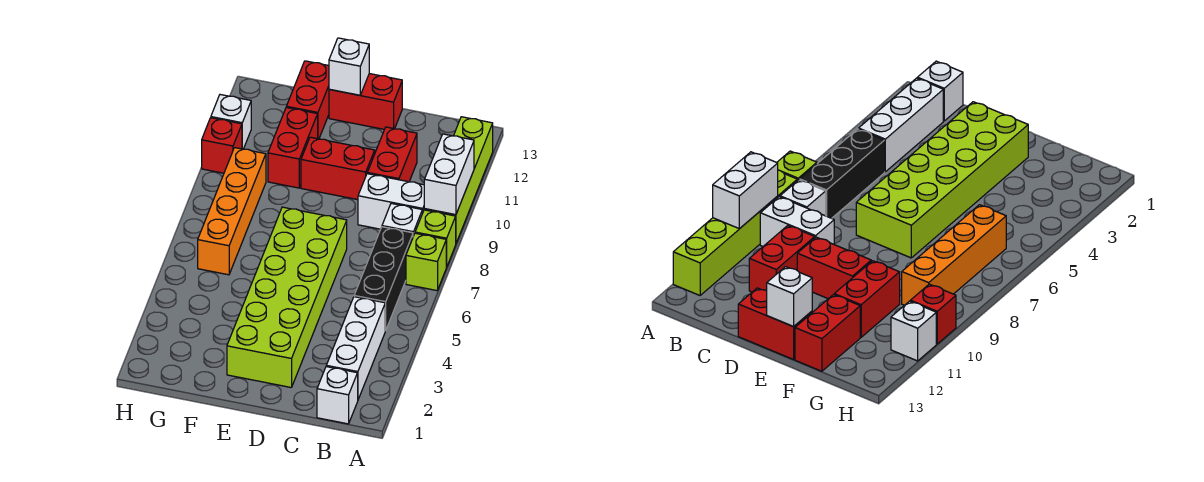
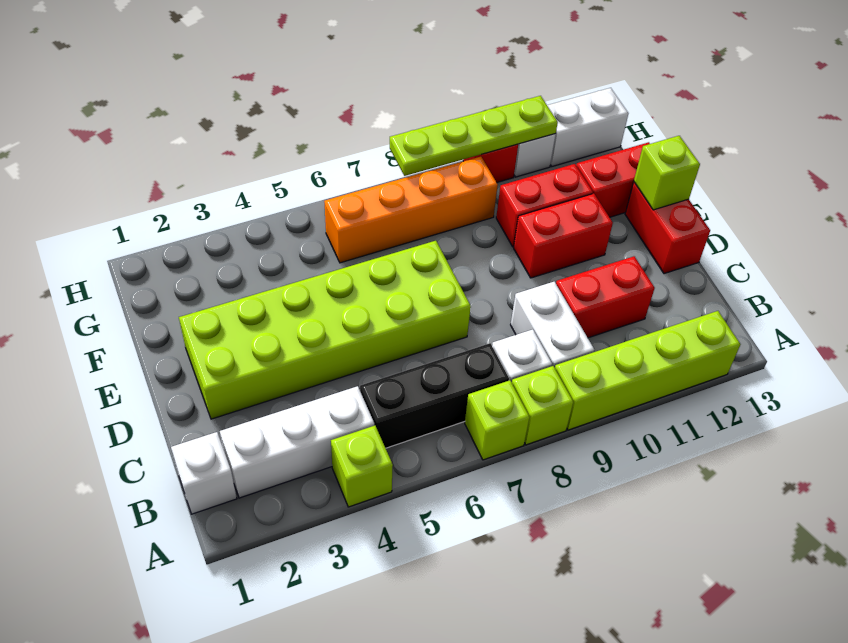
none -> lime brick A4 level 1
white brick A9:A10 level 2 -> white brick H12:H13 level 1
red brick D10:E10 level 1 -> red brick E10:E11 level 1
white brick E13 level 2 -> lime brick E13 level 2
none -> lime plate H8:H11 level 2

